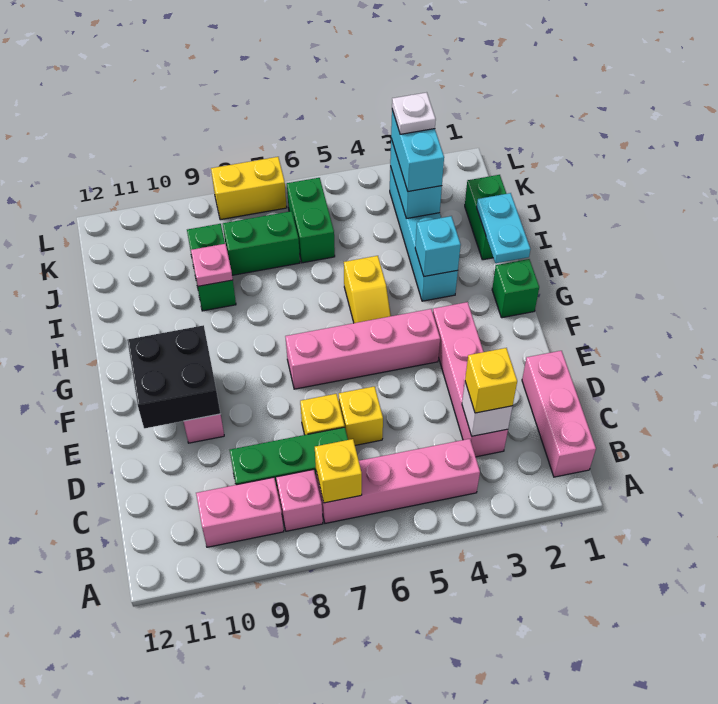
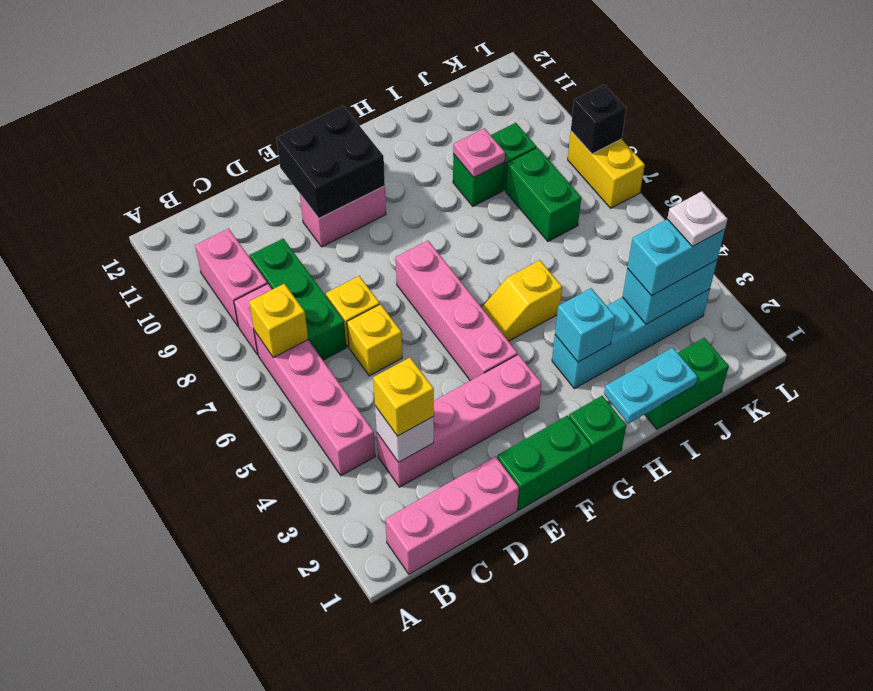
green brick J6:K6 level 1 -> green brick E1:F1 level 1
none -> black brick L8 level 2

